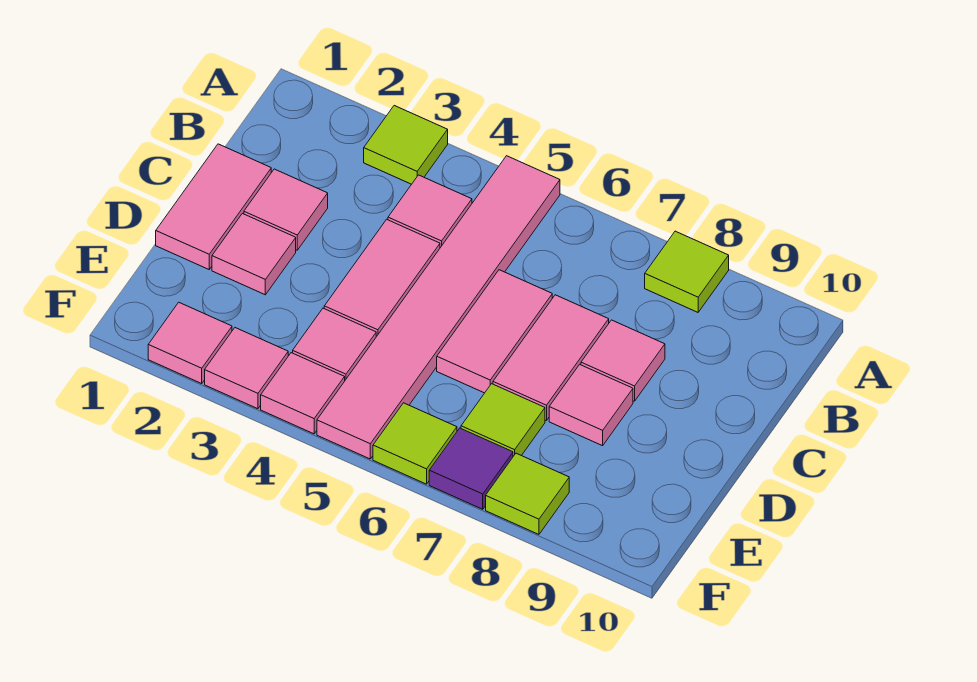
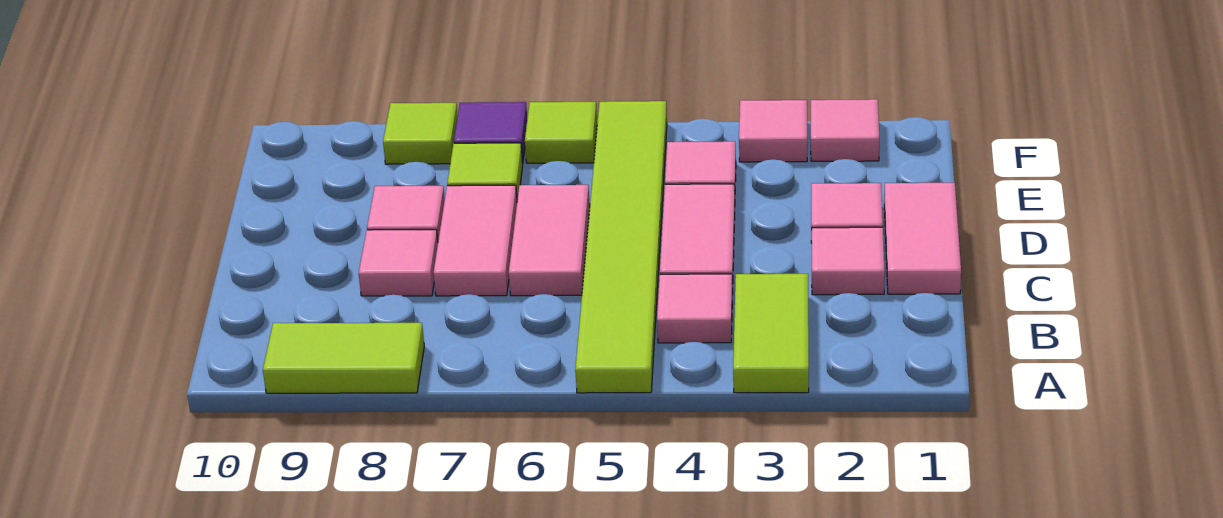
lime tile A3 level 1 -> lime tile A3:B3 level 1
pink tile A5:F5 level 1 -> lime tile A5:F5 level 1
lime tile A8 level 1 -> lime tile A8:A9 level 1
pink tile F4 level 1 -> none

